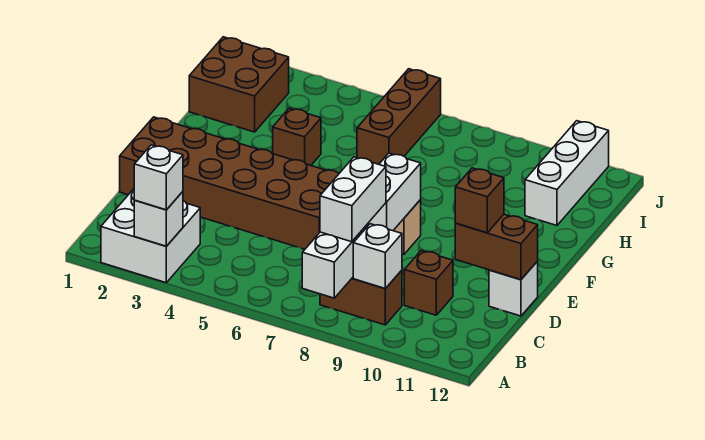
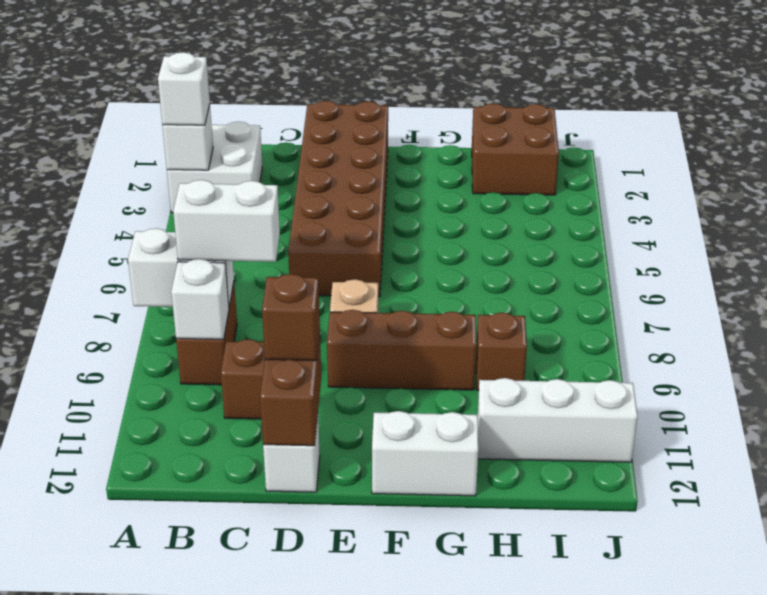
white brick D8:E8 level 2 -> white brick F12:G12 level 1
brown brick G4 level 1 -> brown brick H9 level 1
brown brick H6:J6 level 1 -> brown brick E9:G9 level 1

